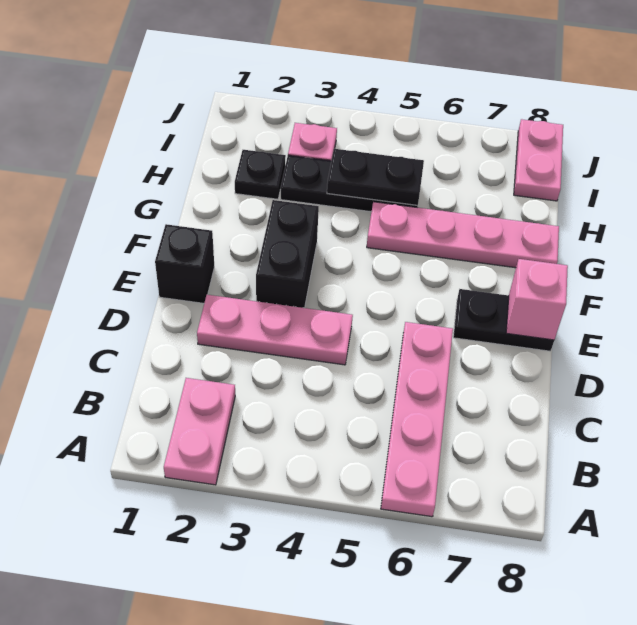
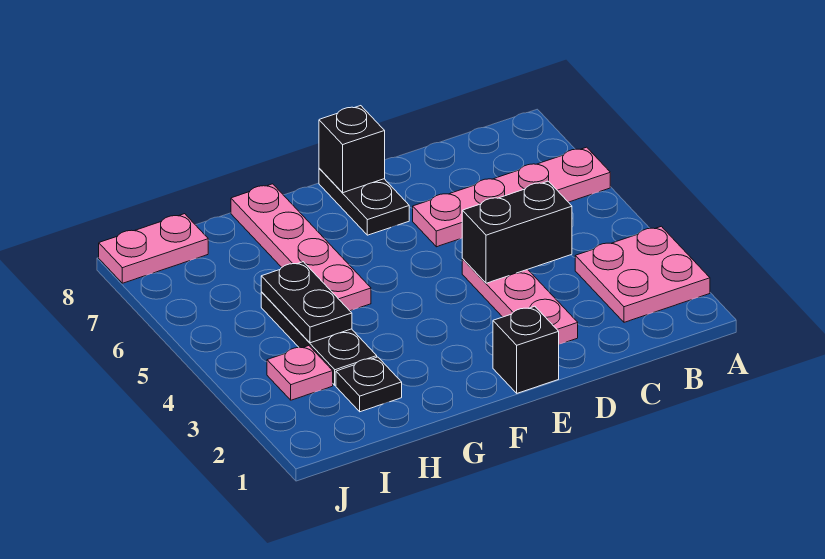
pink plate A2:B2 level 1 -> pink plate A2:B3 level 1
black brick E3:F3 level 1 -> black brick C4:D4 level 2
pink brick E8 level 2 -> black brick E8 level 2

